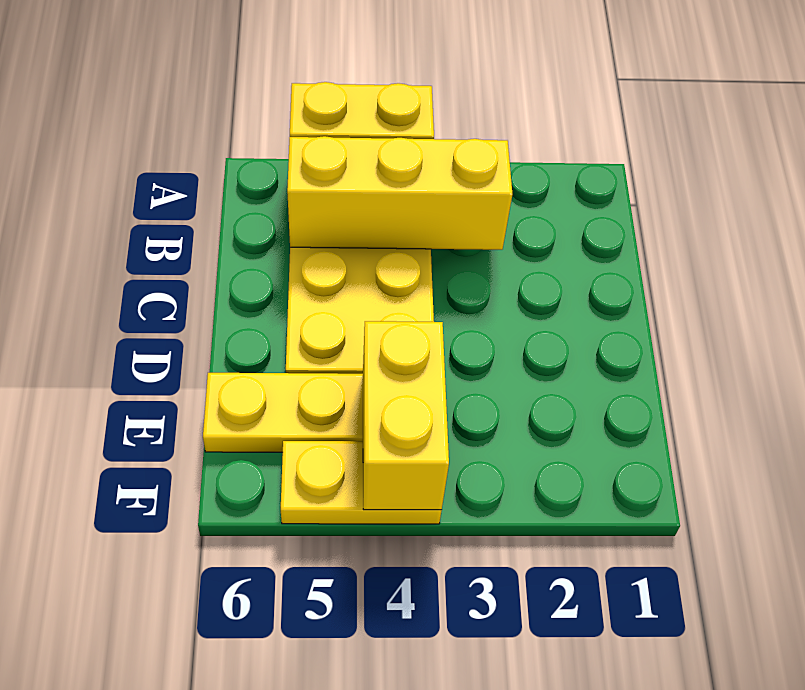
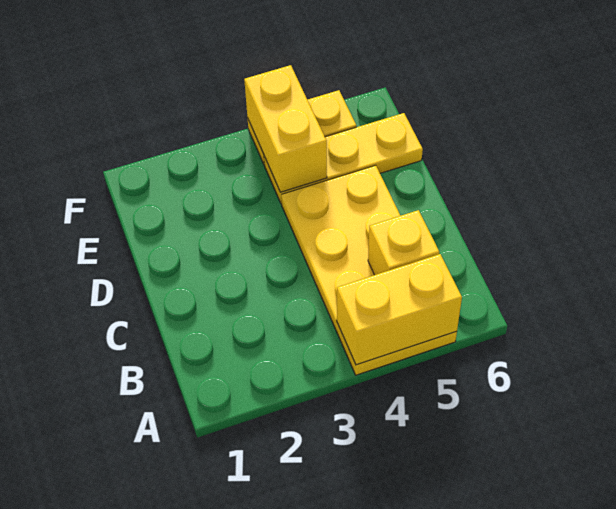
yellow brick B3:B5 level 2 -> yellow brick B5 level 2

